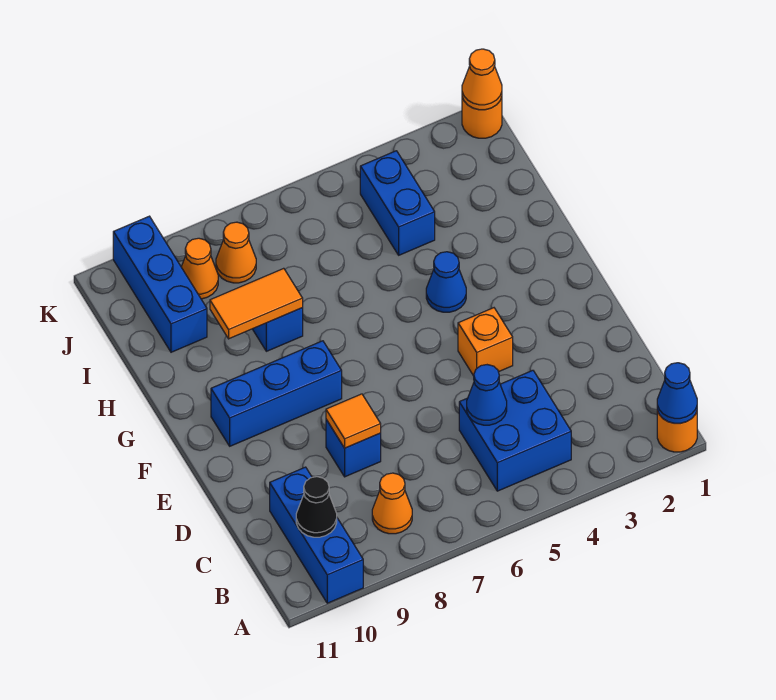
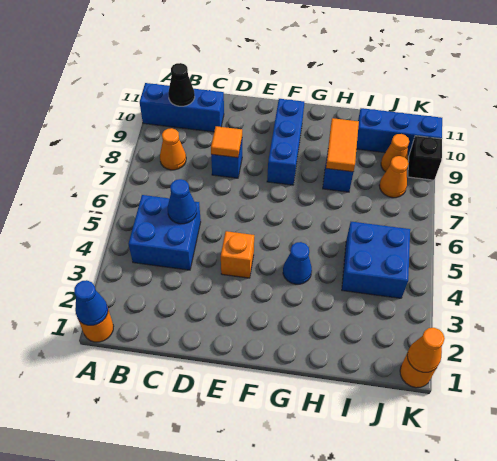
blue brick I4:J4 level 1 -> blue brick I4:J5 level 1
none -> black brick K9 level 1

